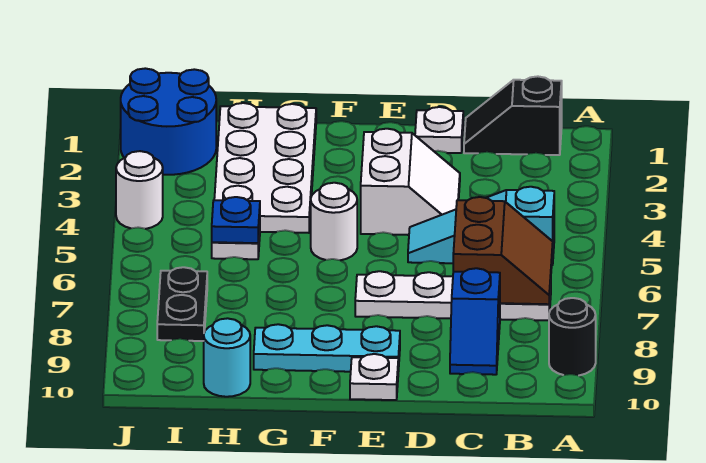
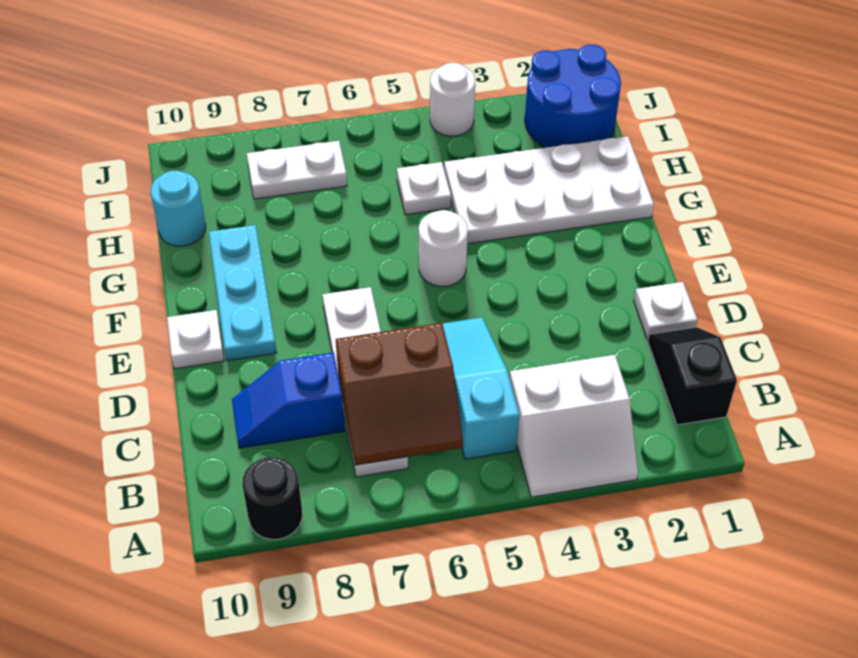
white slope D3:E4 level 1 top E -> white slope A3:B4 level 1 top B
blue plate H5 level 2 -> none
black plate I7:I8 level 1 -> white plate I7:I8 level 1

